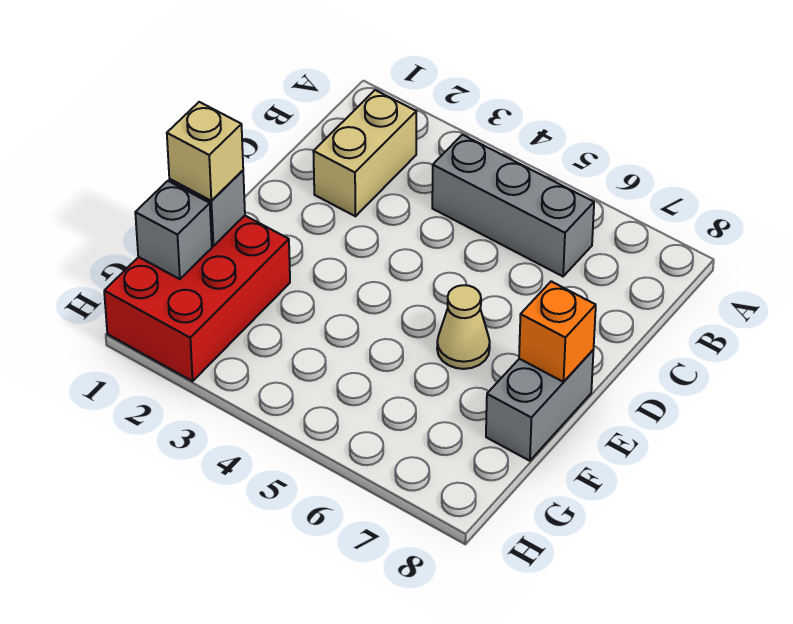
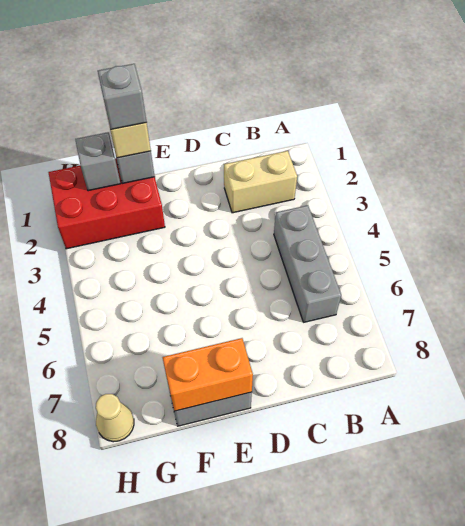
tan cone E6 level 1 -> tan cone H8 level 1
orange brick E8 level 2 -> orange brick E8:F8 level 2
none -> grey brick F1 level 4

